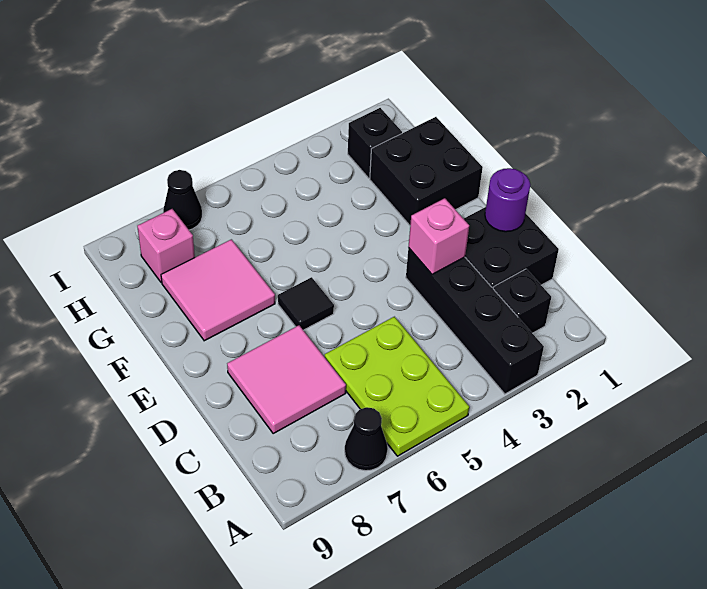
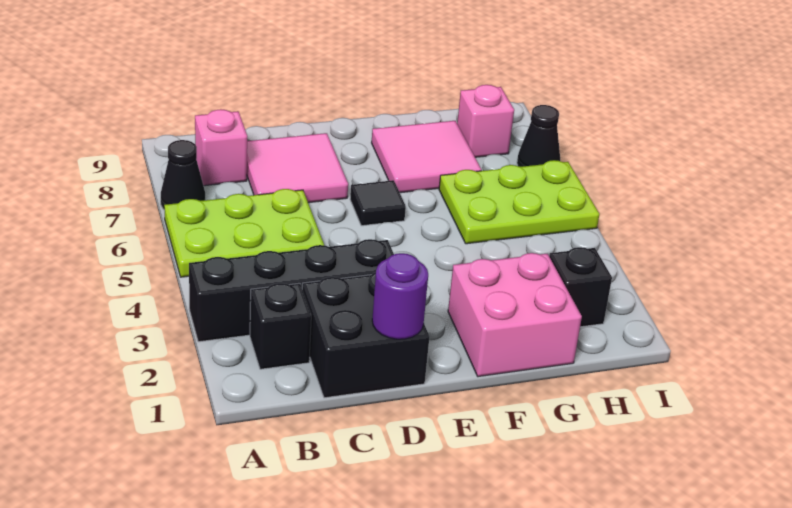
pink brick D3 level 2 -> pink brick B8 level 1
black brick F1:G2 level 1 -> pink brick F1:G2 level 1
none -> lime plate G5:I6 level 1

